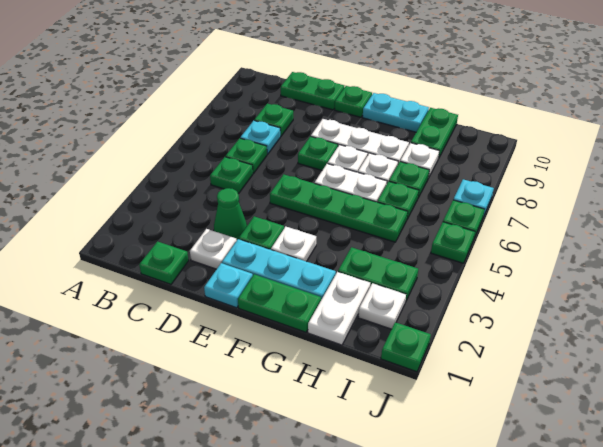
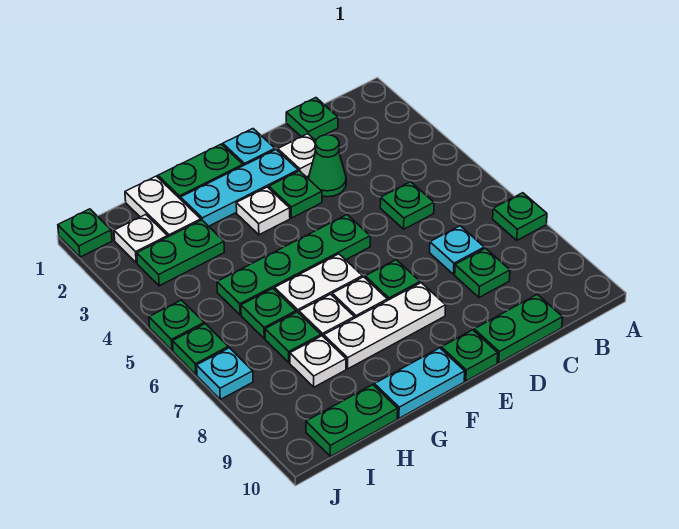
green plate C6 level 1 -> green plate A7 level 1
green plate H9:H10 level 1 -> green plate H10:I10 level 1

